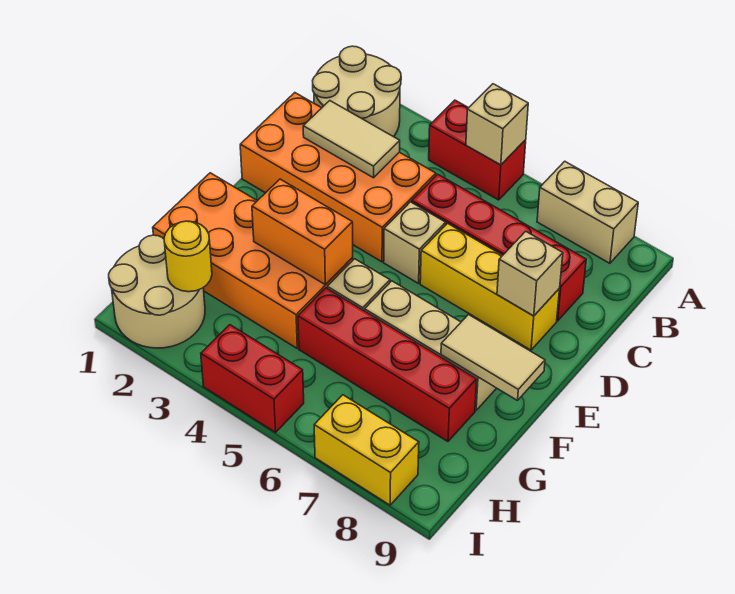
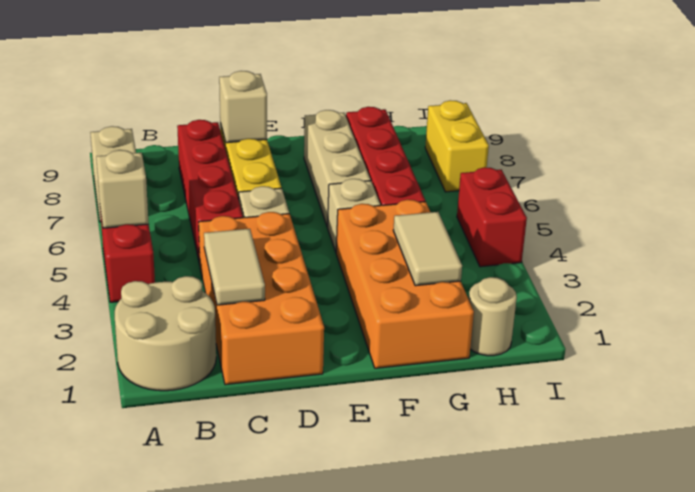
orange brick F3:F4 level 2 -> none
tan tile F8:F9 level 2 -> tan tile G2:G3 level 2
tan round brick H1:I2 level 1 -> tan round brick H1 level 1
yellow round brick H2 level 2 -> none

